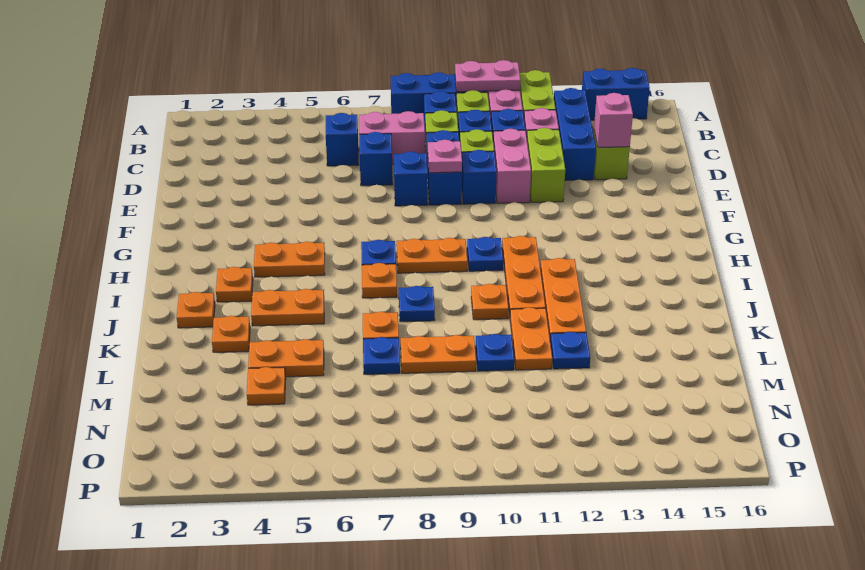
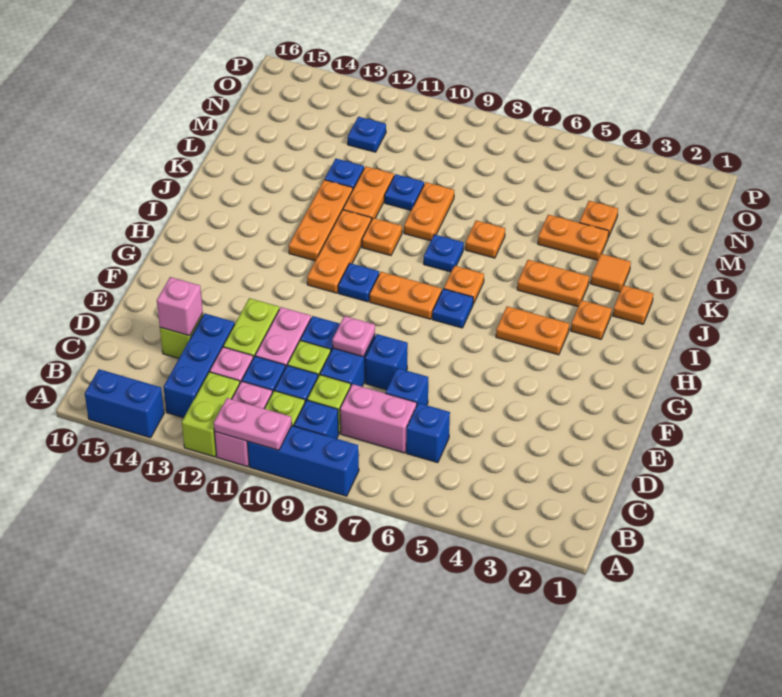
orange plate K3 level 1 -> orange tile K3 level 1
blue plate L7 level 1 -> blue plate N12 level 1
orange plate L8:L9 level 1 -> orange plate K9:L9 level 1

